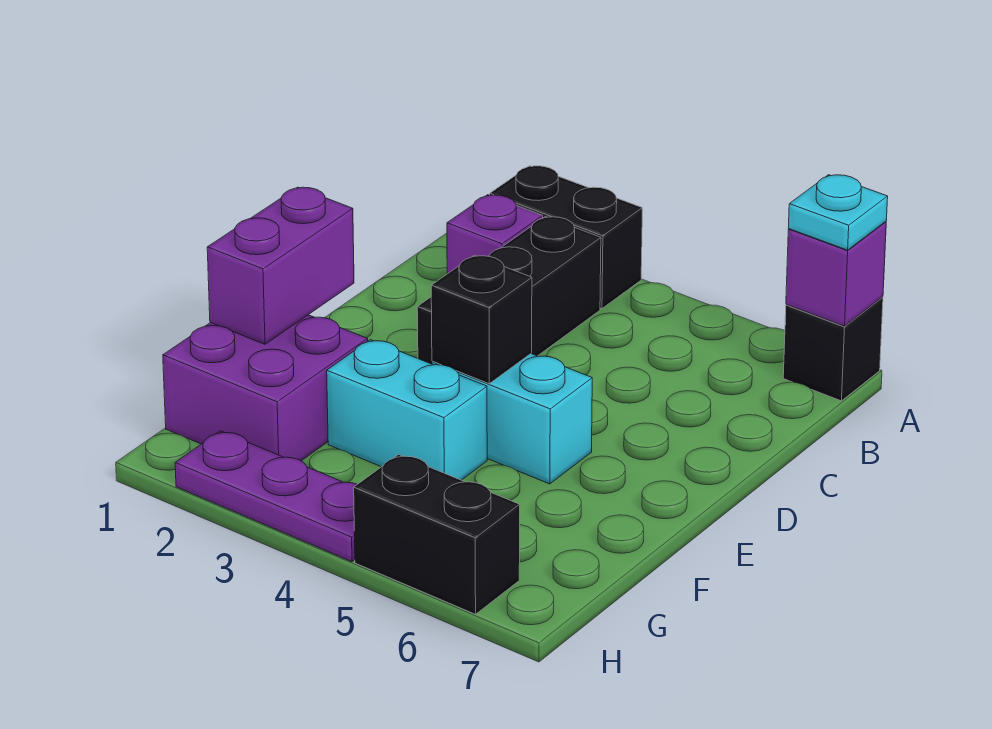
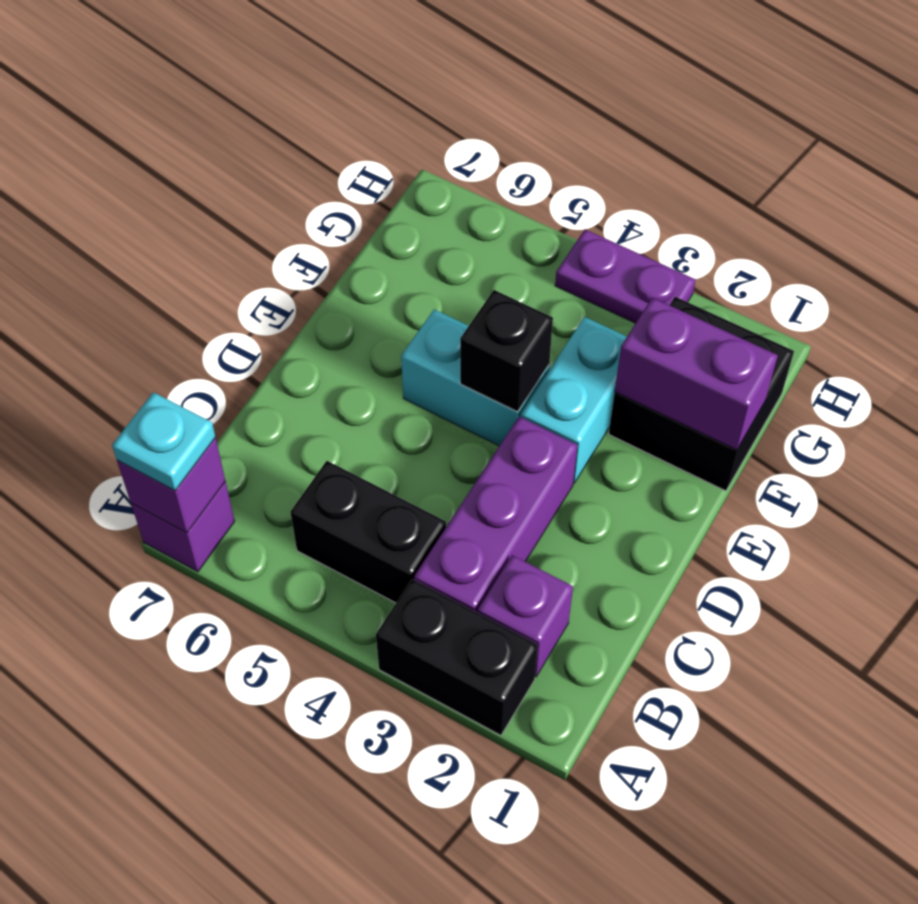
black brick A7 level 1 -> purple brick A7 level 1
black brick B3:D3 level 1 -> purple brick B3:D3 level 1
purple brick E1:F1 level 2 -> purple brick F1:F2 level 2
purple brick F1:G2 level 1 -> black brick F1:G2 level 1
cyan brick F3:F4 level 1 -> cyan brick E3:F3 level 1
purple plate H2:H4 level 1 -> purple plate H3:H4 level 1
black brick H5:H6 level 1 -> black brick B4:B5 level 1

